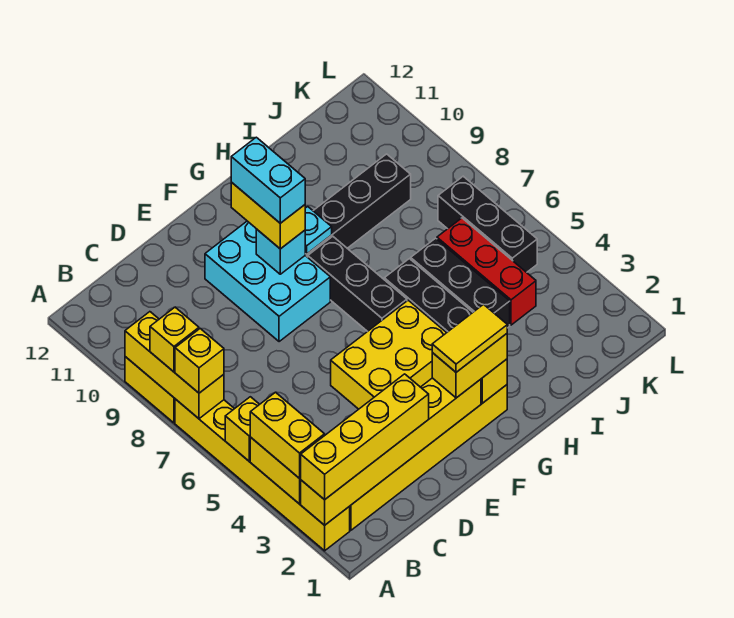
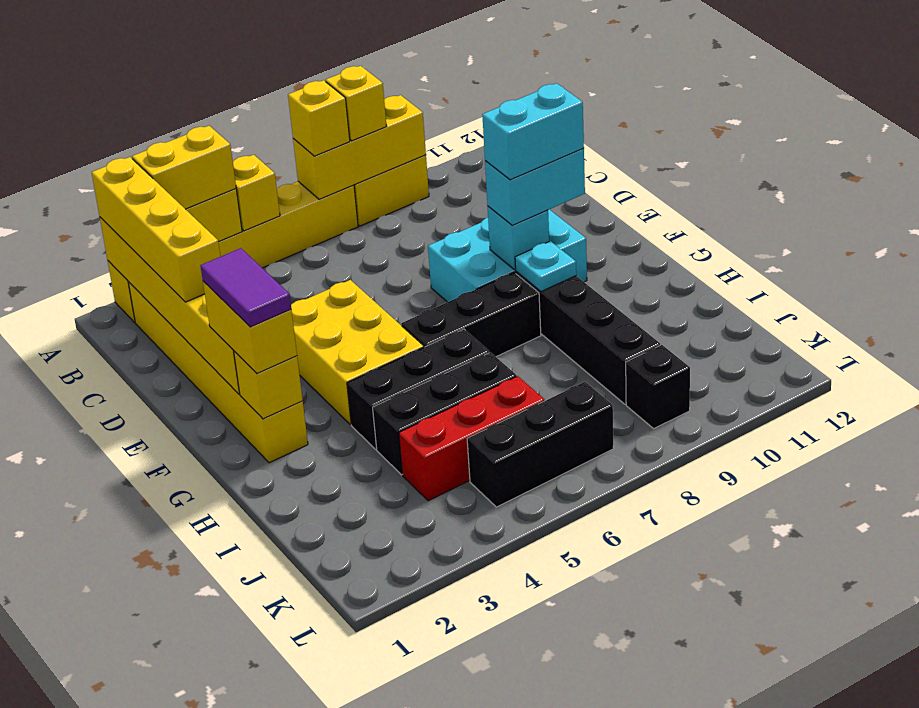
yellow tile F2:G2 level 4 -> purple tile F2:G2 level 4
yellow brick F9:F10 level 3 -> cyan brick F9:F10 level 3
none -> black brick K9 level 1

